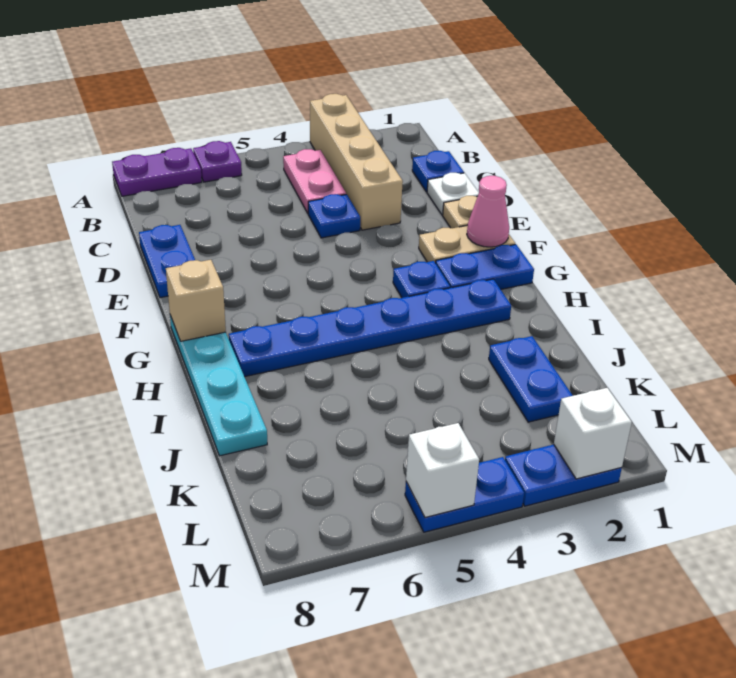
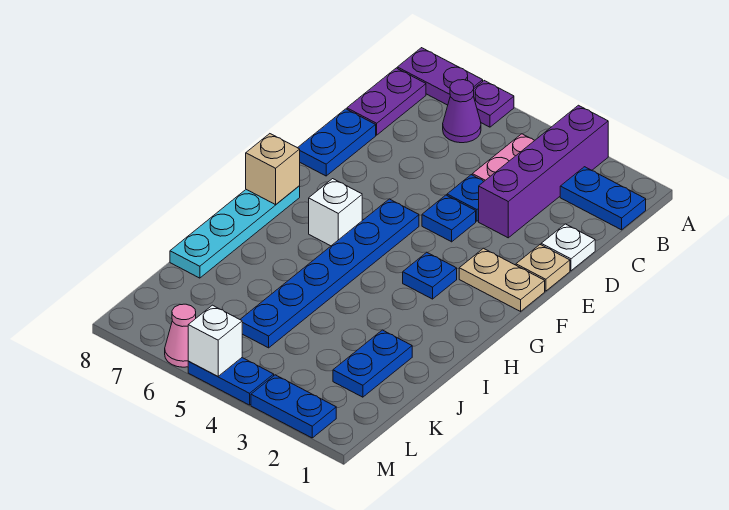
tan brick A3:D3 level 1 -> purple brick A3:D3 level 1
none -> purple cone B6 level 1
none -> purple plate B8:C8 level 1
blue plate C1 level 1 -> blue plate E4 level 1
pink cone F1 level 2 -> pink cone M6 level 1
blue plate G1:G2 level 1 -> blue plate B1:B2 level 1
blue plate H2:H7 level 1 -> blue plate F5:K5 level 1
white brick M2 level 2 -> white brick G6 level 1

